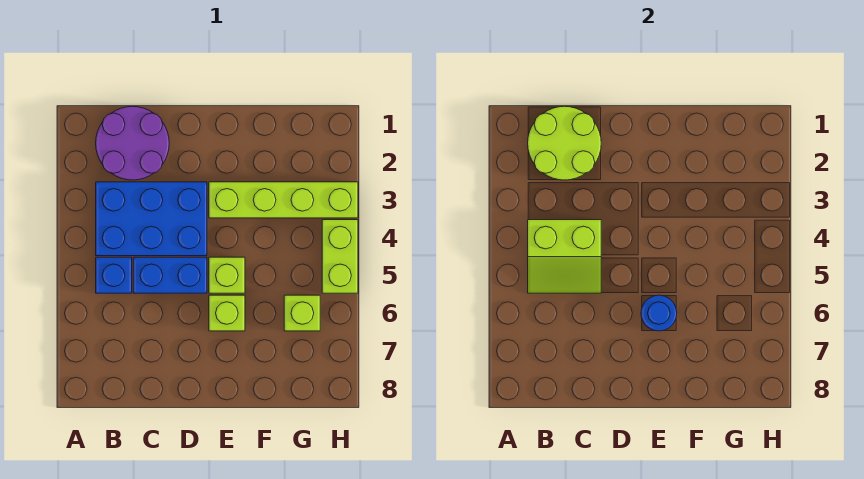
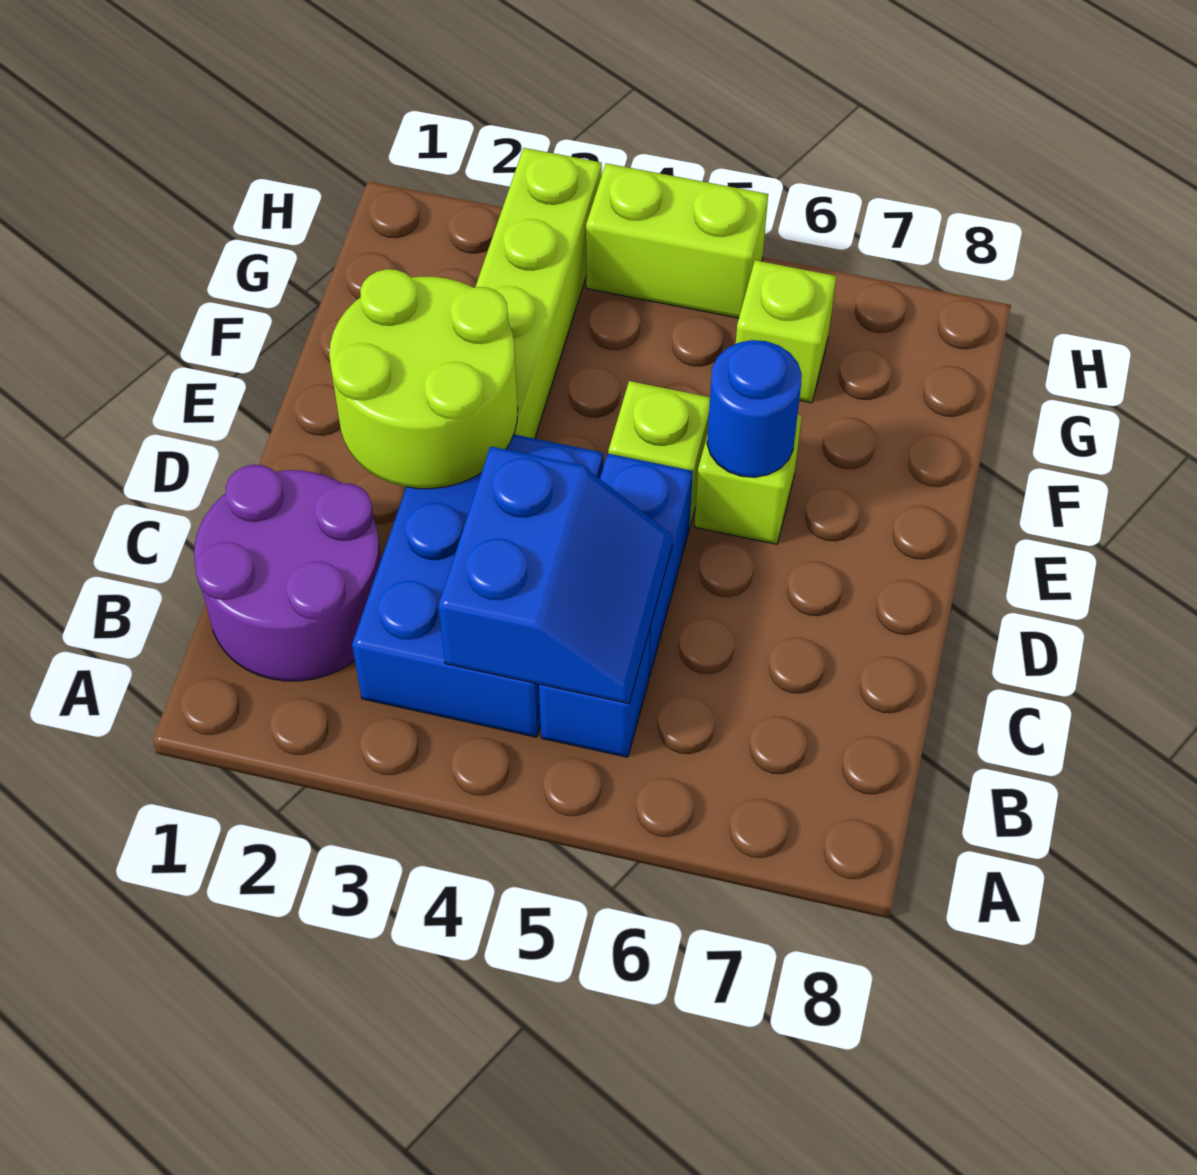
lime round brick B1:C2 level 2 -> lime round brick D2:E3 level 2
lime slope B4:C5 level 2 top 4 -> blue slope B4:C5 level 2 top 4

